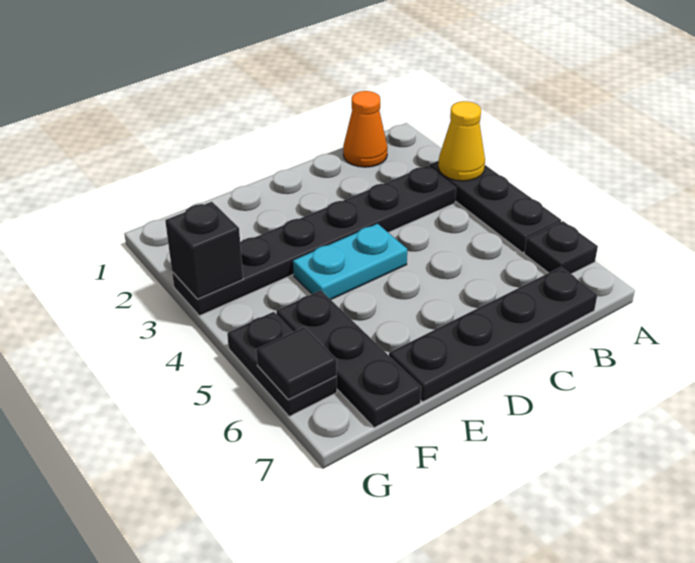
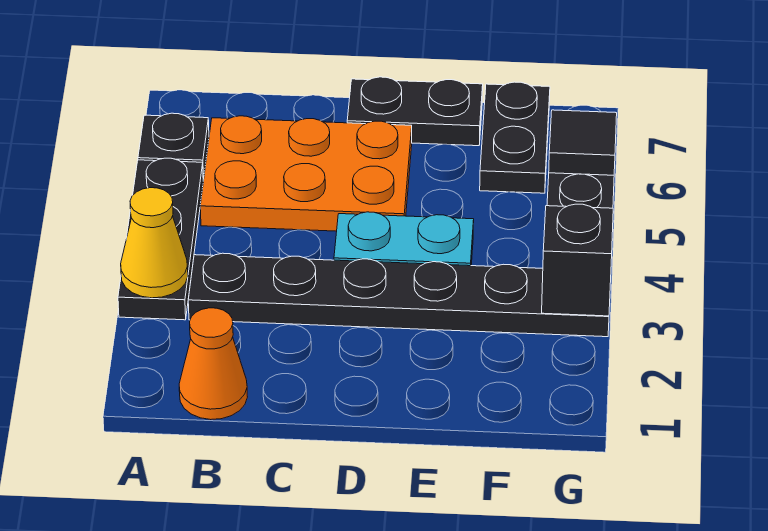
none -> orange plate B5:D6 level 1
black plate B7:E7 level 1 -> black plate D7:E7 level 1
black plate F5:F7 level 1 -> black plate F6:F7 level 1

